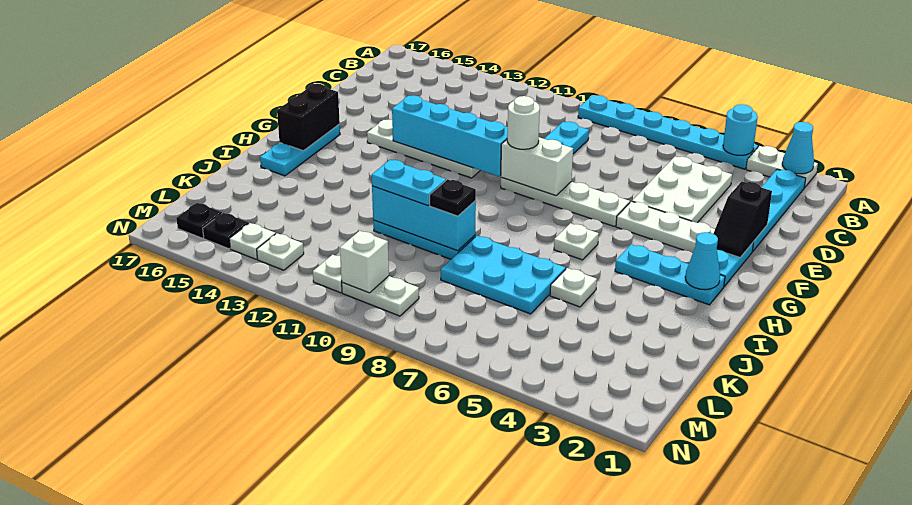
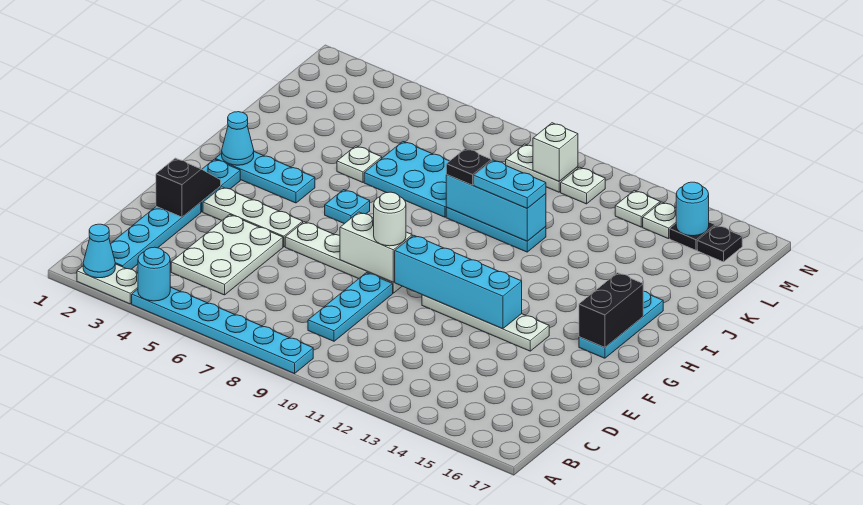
white plate H6 level 1 -> cyan plate H6 level 1
none -> cyan round brick M15 level 2

